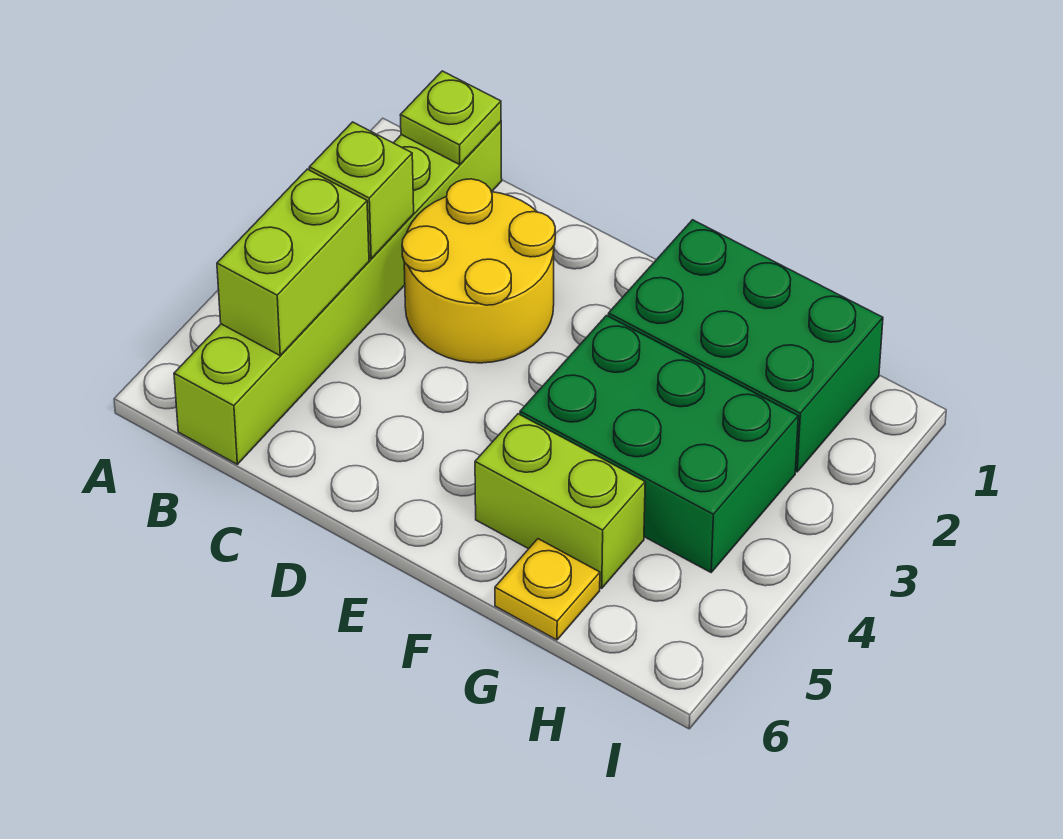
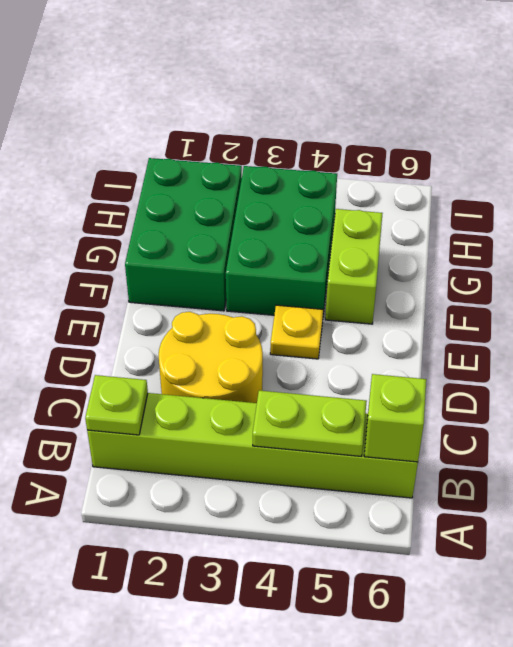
lime brick B3 level 2 -> lime brick B6 level 2
lime brick B4:B5 level 2 -> lime plate B4:B5 level 2
yellow plate G6 level 1 -> yellow plate E4 level 1

